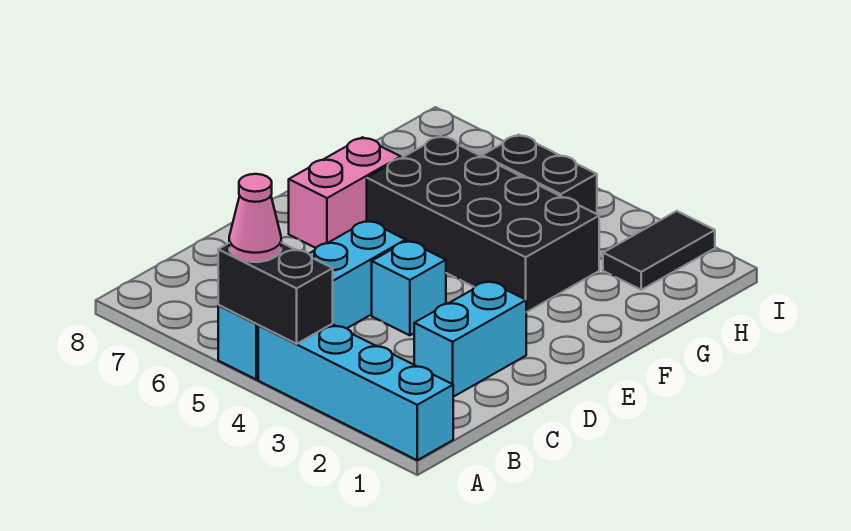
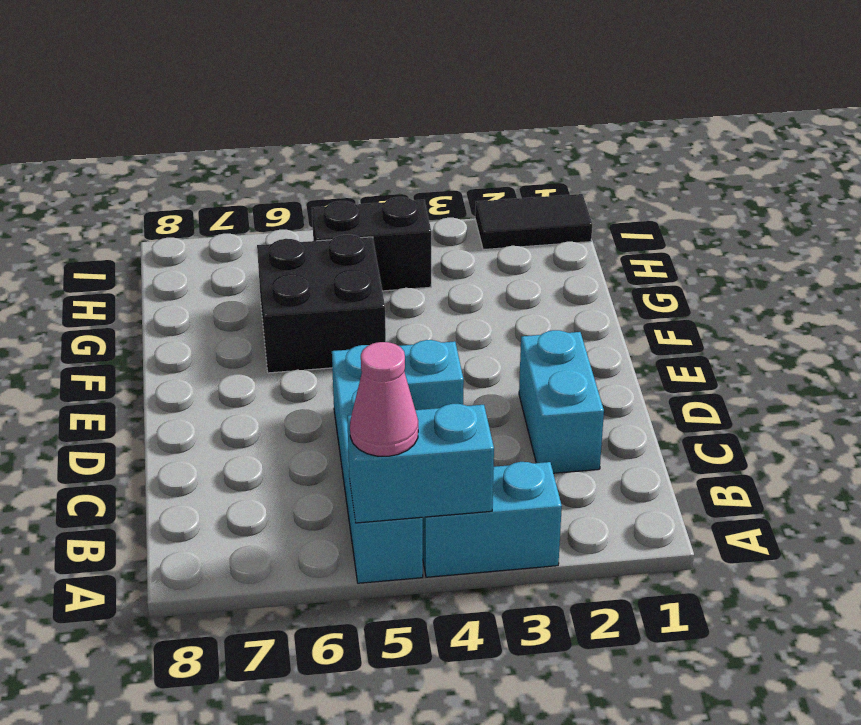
cyan brick A1:A4 level 1 -> cyan brick A3:A4 level 1
black brick A4:A5 level 2 -> cyan brick A4:A5 level 2
pink brick E7:F7 level 1 -> none
black brick F3:G6 level 1 -> black brick F5:G6 level 1
black tile H2:I2 level 1 -> black tile I1:I2 level 1

